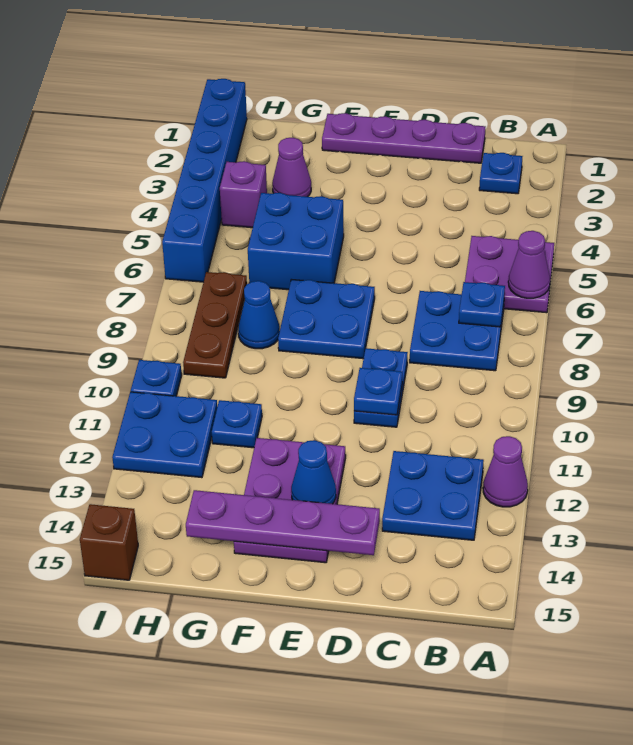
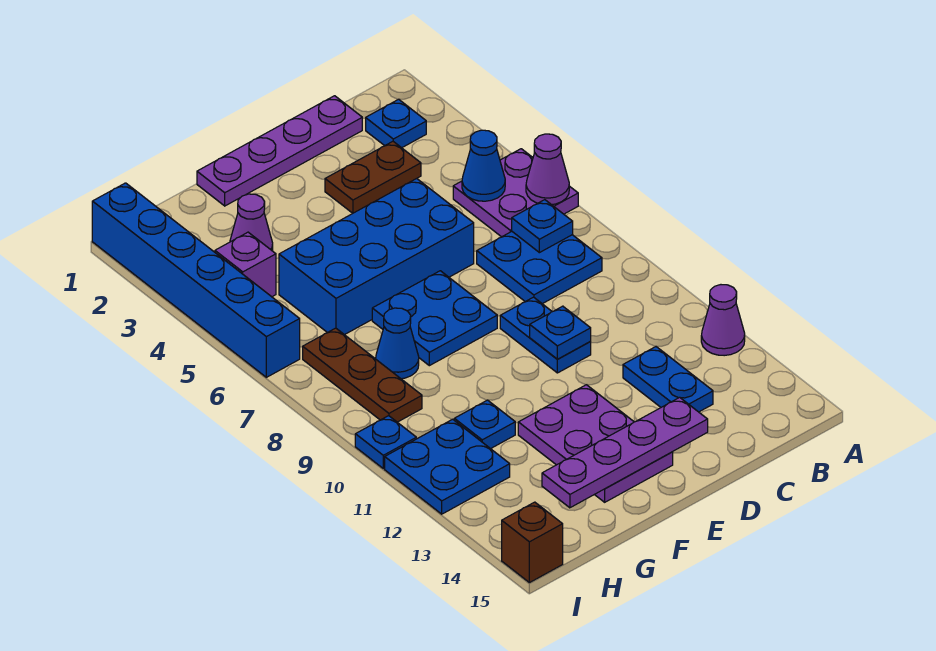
blue plate B12:C13 level 1 -> blue plate C12:C13 level 1
none -> brown plate C3:D3 level 1
blue cone E13 level 2 -> blue cone B5 level 2
blue brick F5:G6 level 1 -> blue brick D5:G6 level 1

